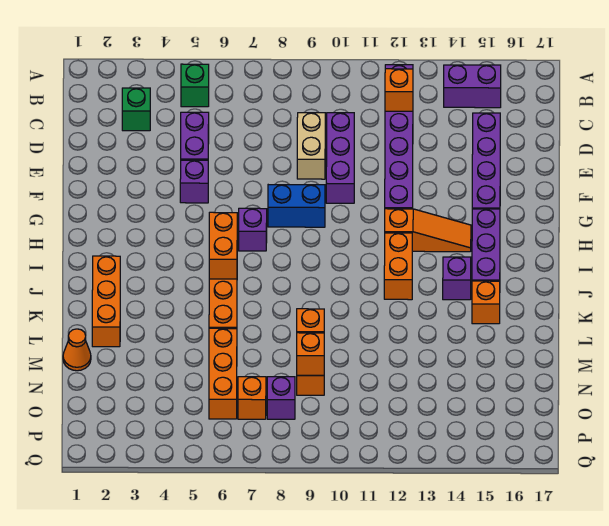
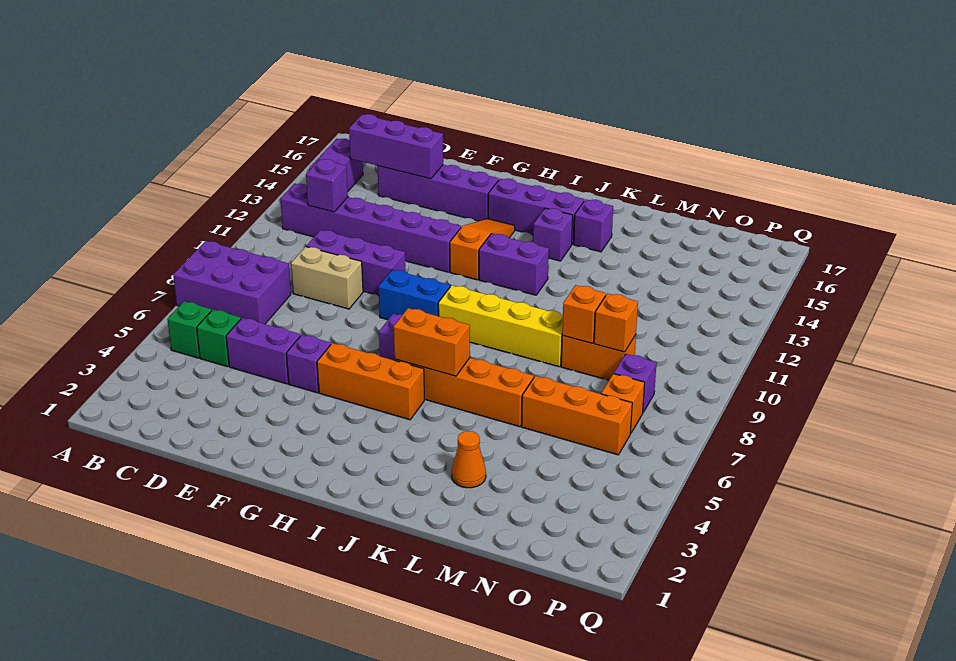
none -> purple brick A7:C8 level 1
green brick C3 level 1 -> green brick C5 level 1
orange brick C12 level 2 -> purple brick C12 level 2
none -> purple brick C15:E15 level 2
blue brick G8:G9 level 1 -> blue brick G9:H9 level 1
none -> yellow brick I9:L9 level 1
orange brick I12:J12 level 1 -> purple brick I12:J12 level 1
orange brick J2:L2 level 1 -> orange brick G5:I5 level 1
orange brick K15 level 1 -> purple brick K15 level 1
orange cone M1 level 1 -> orange cone L3 level 1

